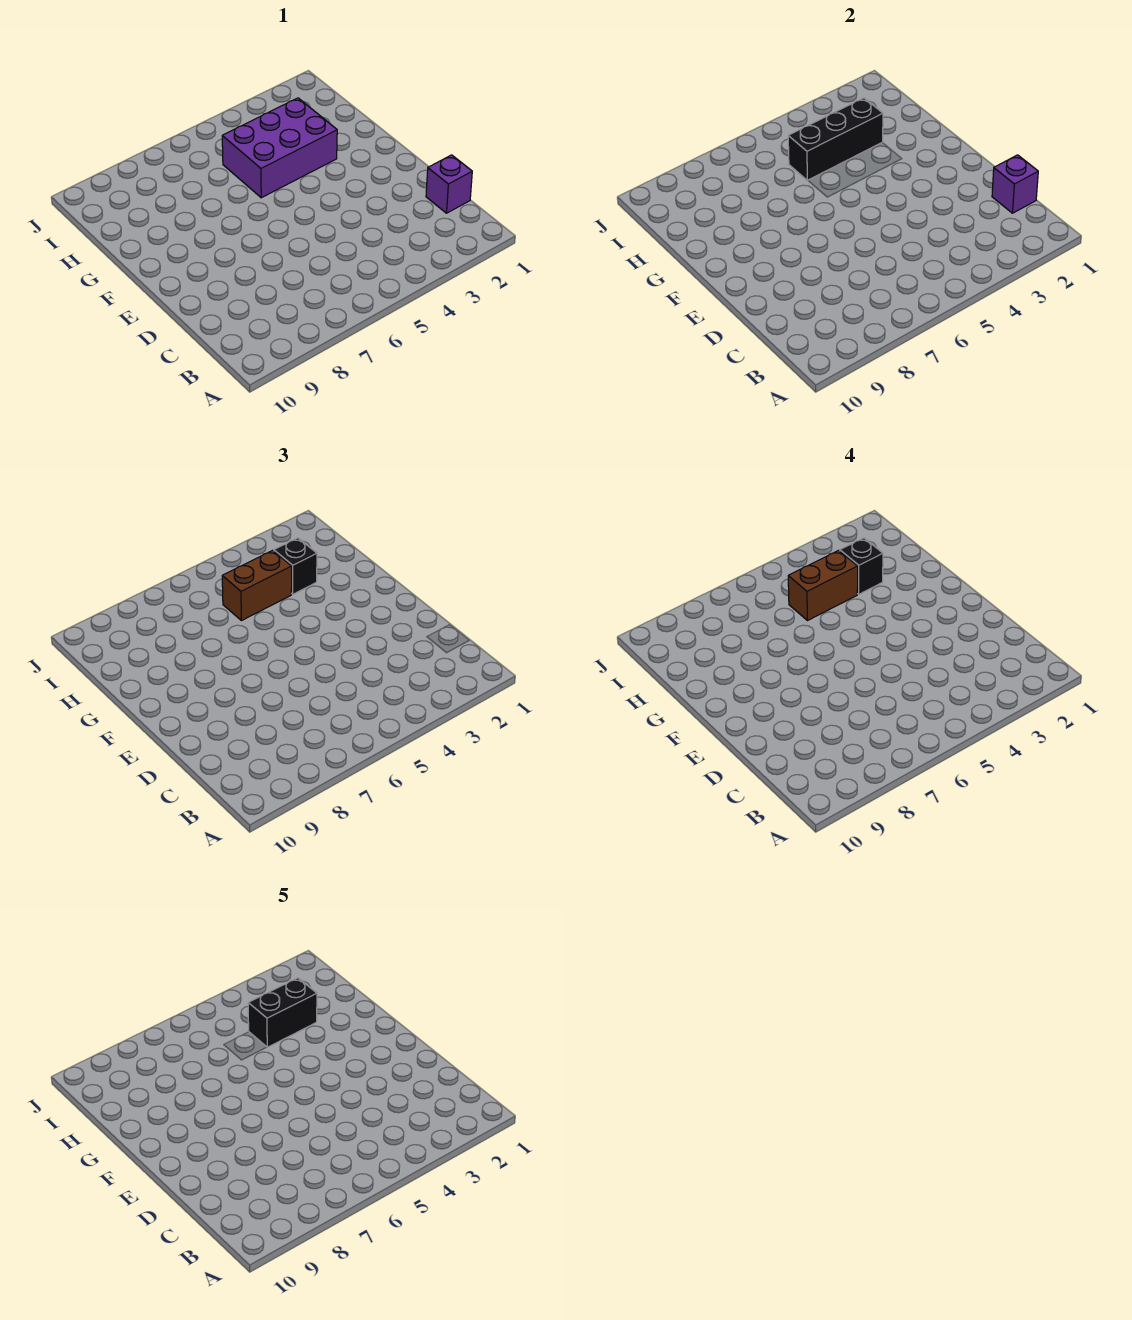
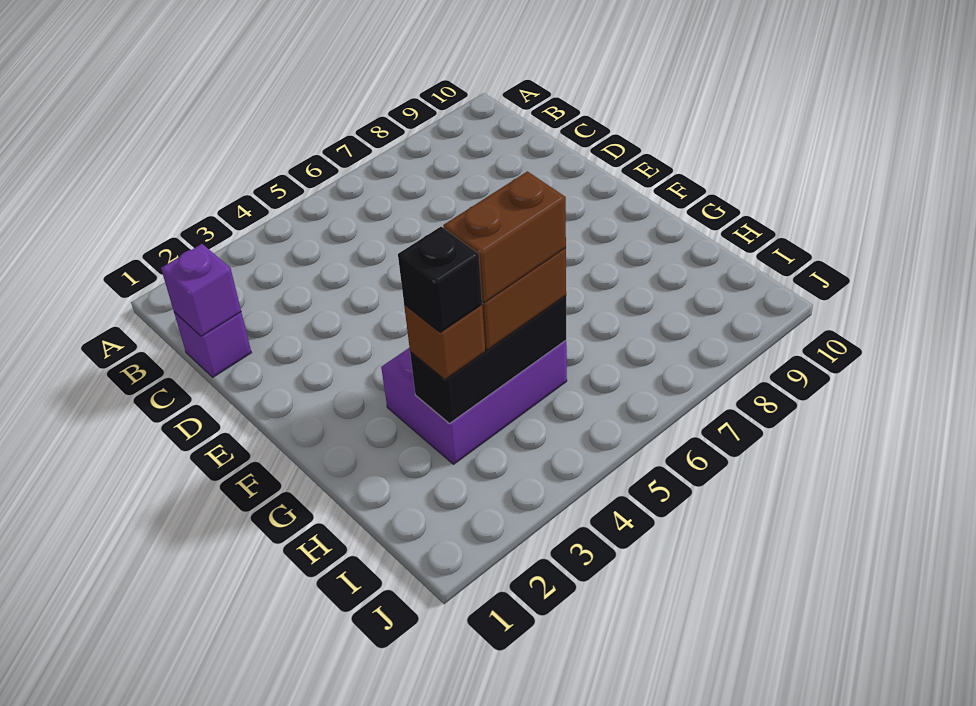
black brick H3 level 3 -> brown brick H3 level 3
black brick H3:H4 level 5 -> none

